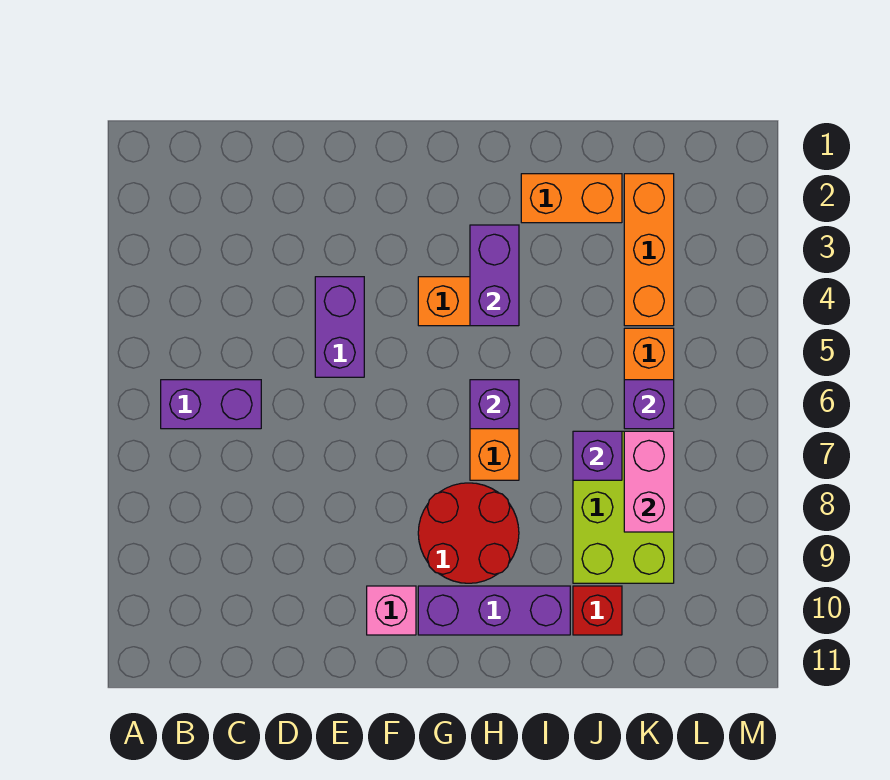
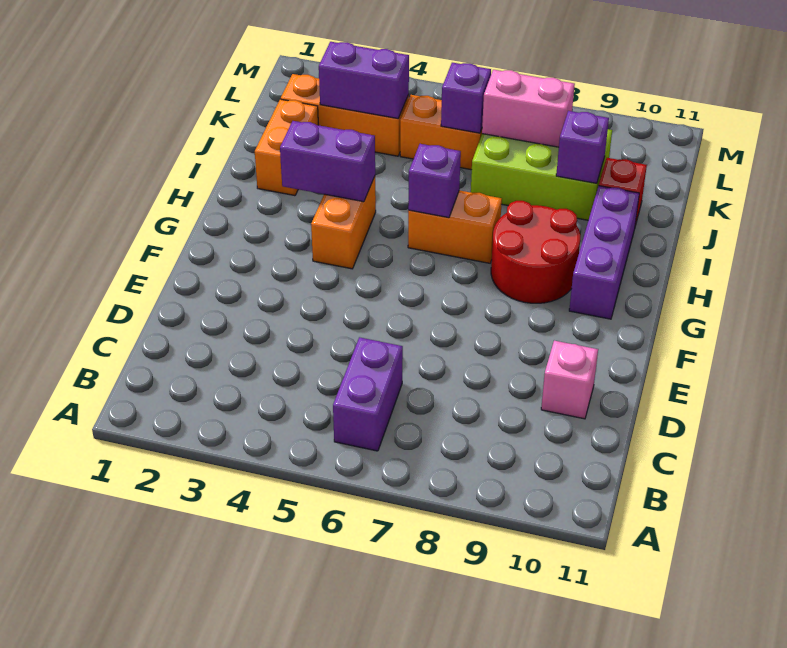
purple brick E4:E5 level 1 -> purple brick K3:K4 level 2
pink brick F10 level 1 -> pink brick D10 level 1
purple brick J7 level 2 -> purple brick J9 level 2

